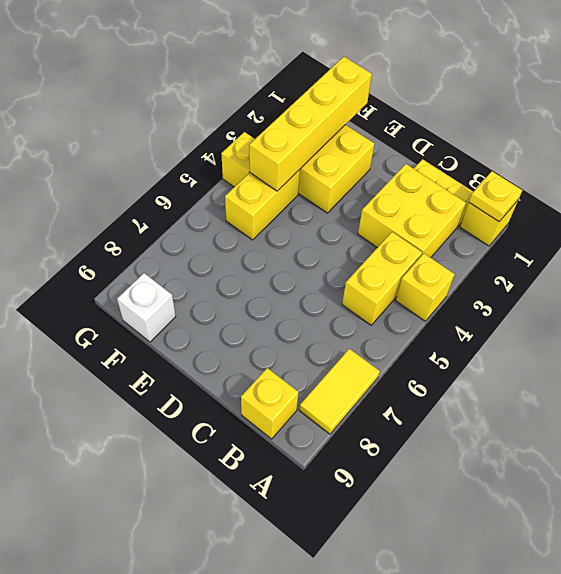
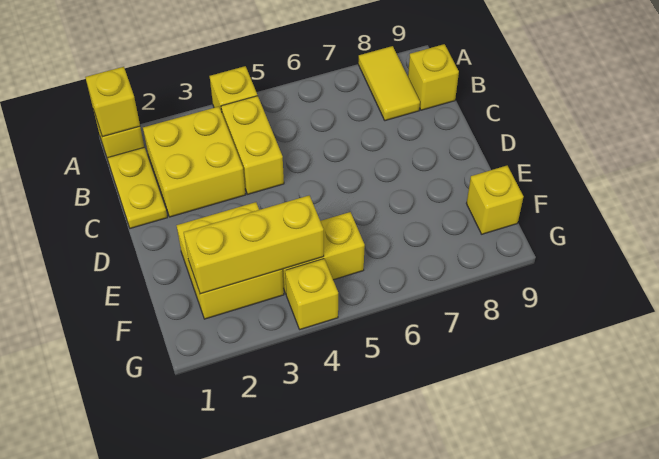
yellow plate A1 level 2 -> yellow brick A1 level 2
yellow tile A7:A8 level 1 -> yellow tile A8:B8 level 1
yellow brick B4:B5 level 1 -> yellow brick B4:C4 level 1
yellow brick F1:F4 level 2 -> yellow brick F2:F4 level 2
white brick F9 level 1 -> yellow brick F9 level 1

